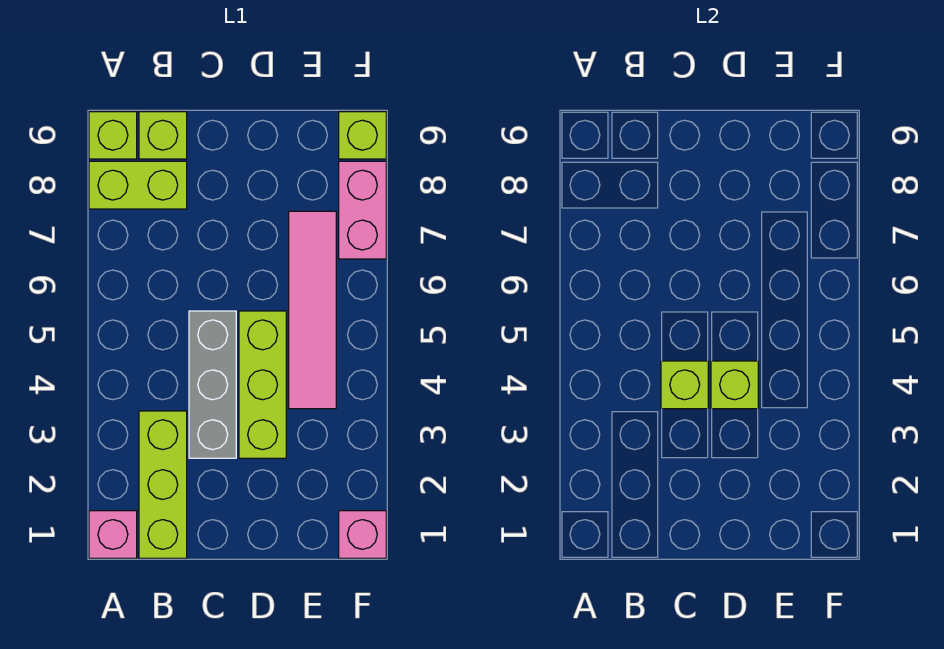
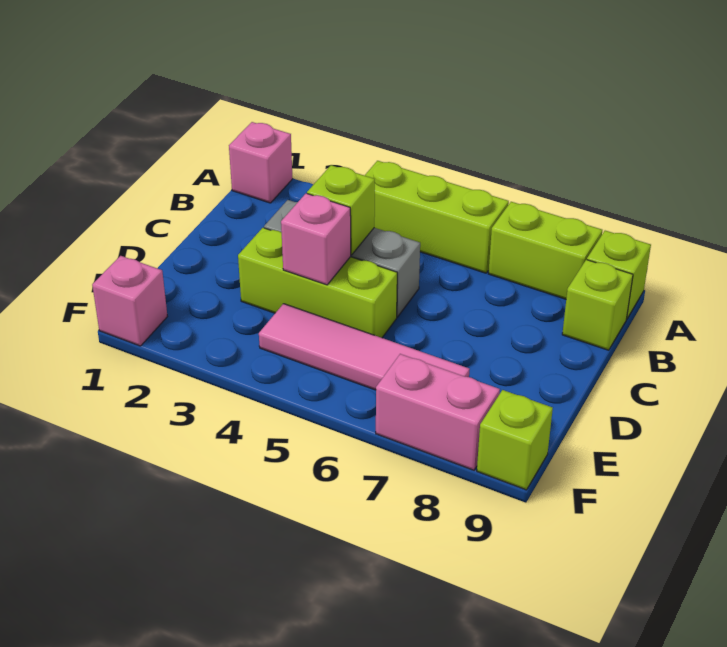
lime brick A8:B8 level 1 -> lime brick A7:A8 level 1
lime brick B1:B3 level 1 -> lime brick A4:A6 level 1
lime brick D4 level 2 -> pink brick D4 level 2

